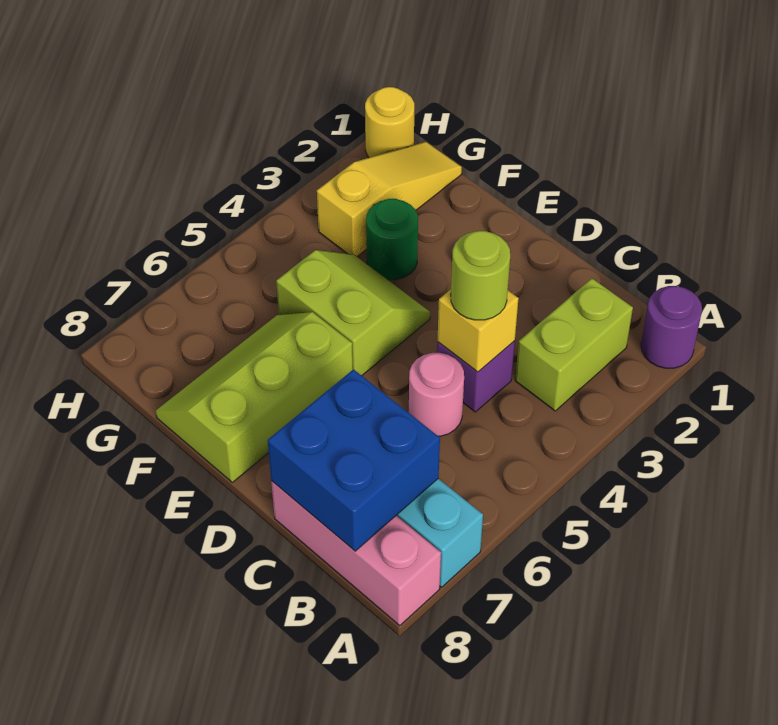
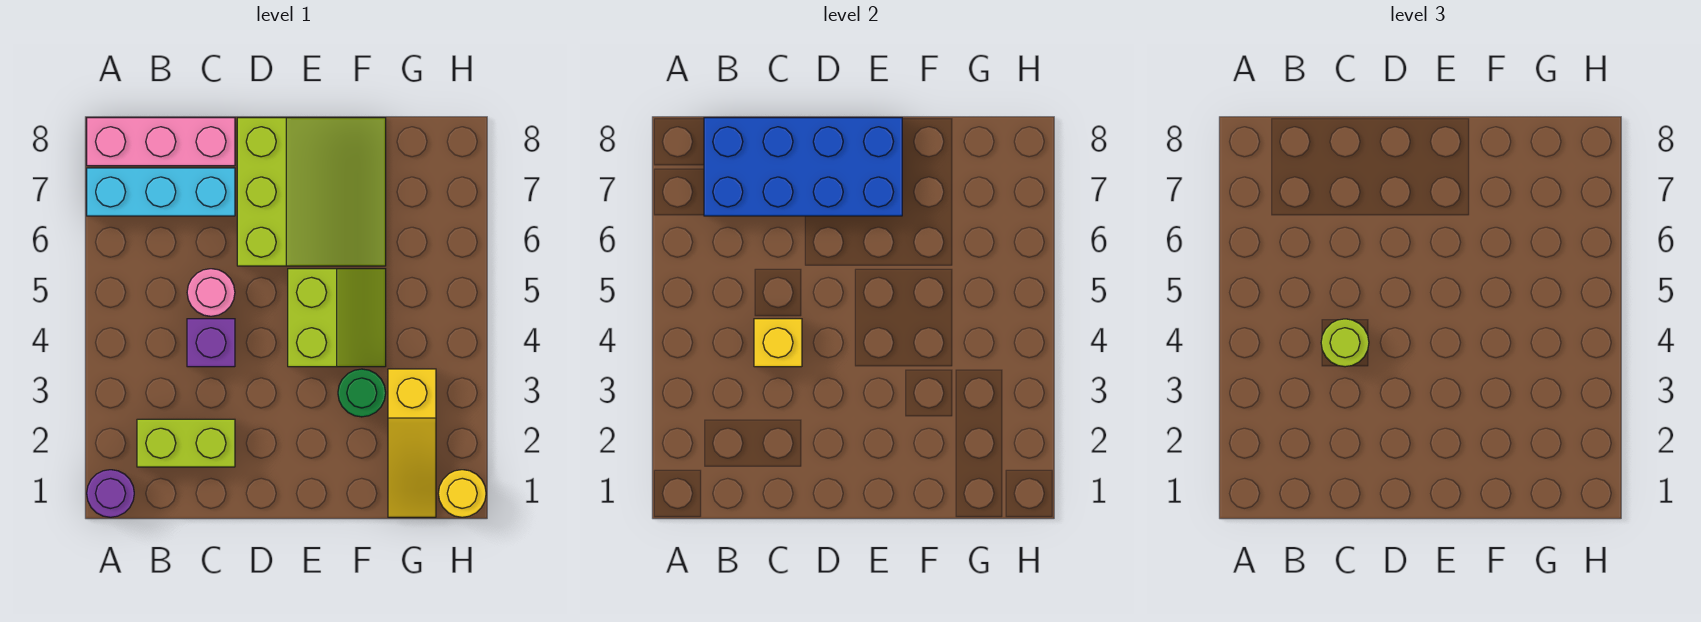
lime brick B2:B3 level 1 -> lime brick B2:C2 level 1
blue brick B7:C8 level 2 -> blue brick B7:E8 level 2
lime slope E4:F5 level 1 top 5 -> lime slope E4:F5 level 1 top E
lime slope E6:F8 level 1 top E -> lime slope D6:F8 level 1 top D

